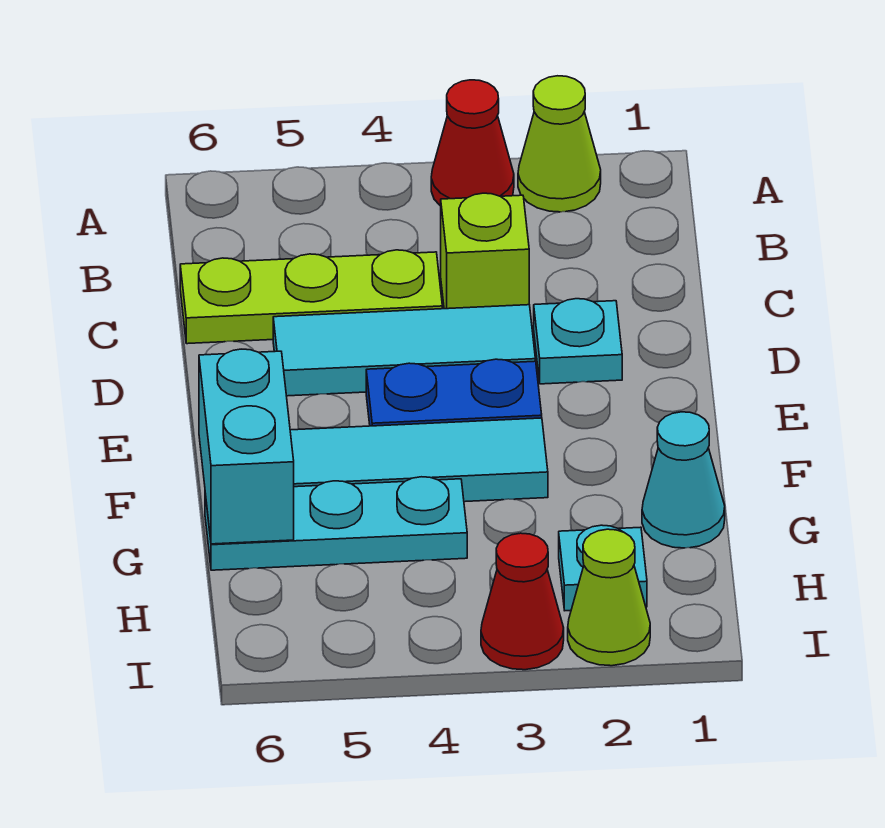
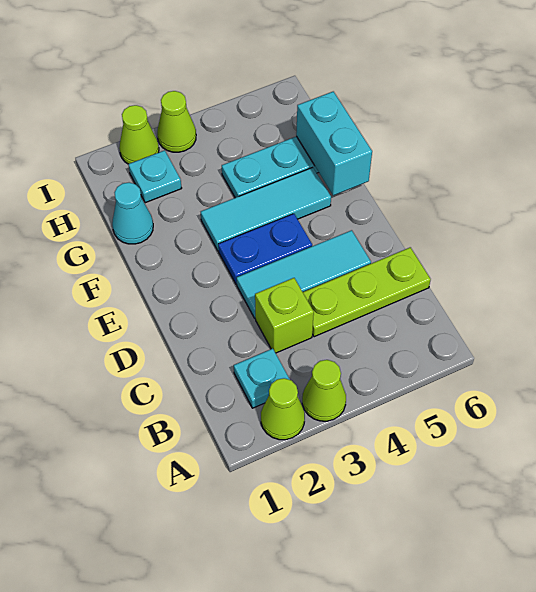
red cone A3 level 1 -> lime cone A3 level 1
cyan plate D2 level 1 -> cyan plate B2 level 1
red cone I3 level 1 -> lime cone I3 level 1

